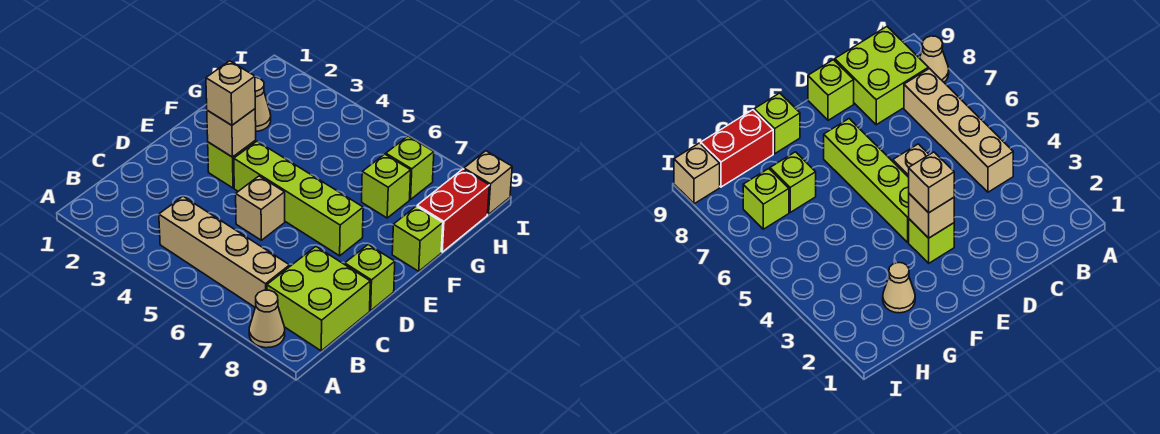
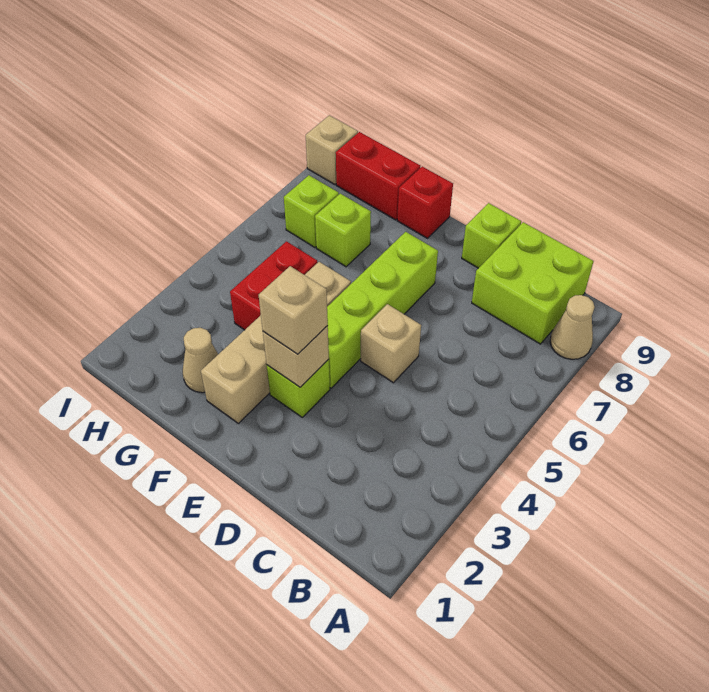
tan brick B4:B7 level 1 -> tan brick F2:F5 level 1
lime brick F9 level 1 -> red brick F9 level 1
none -> red brick G4:G5 level 1

